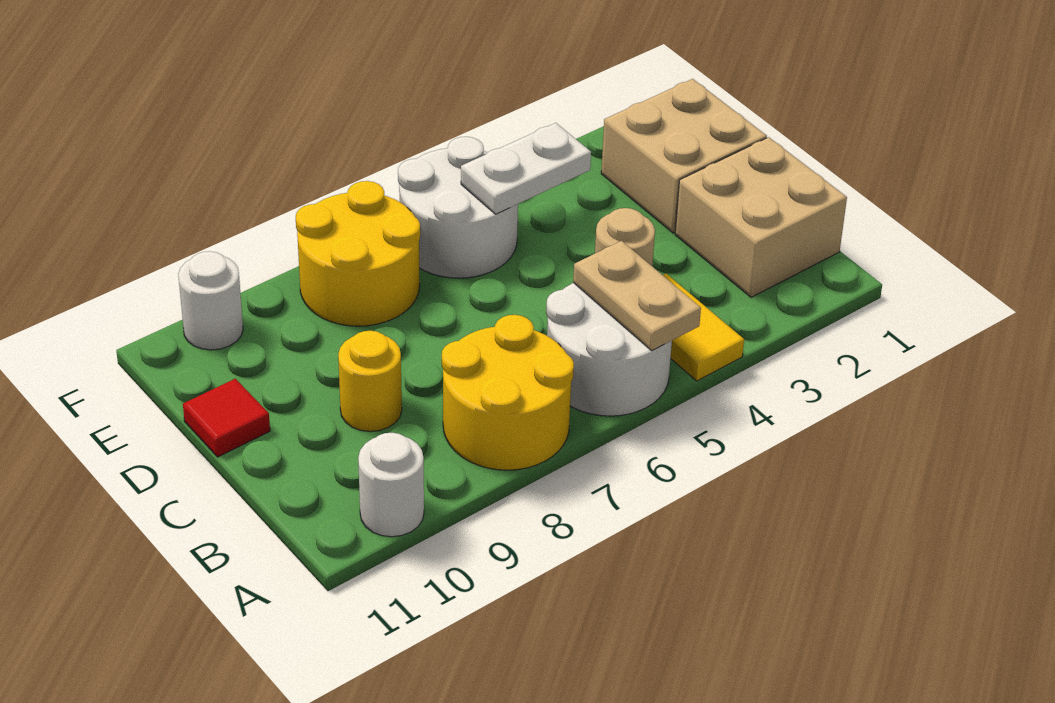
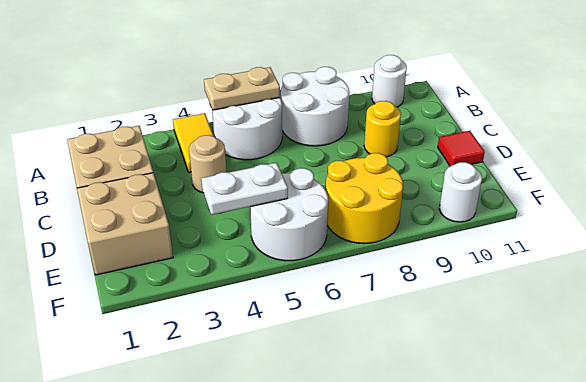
tan plate A5:B5 level 2 -> tan plate A5:A6 level 2
yellow round brick A7:B8 level 1 -> white round brick A7:B8 level 1

